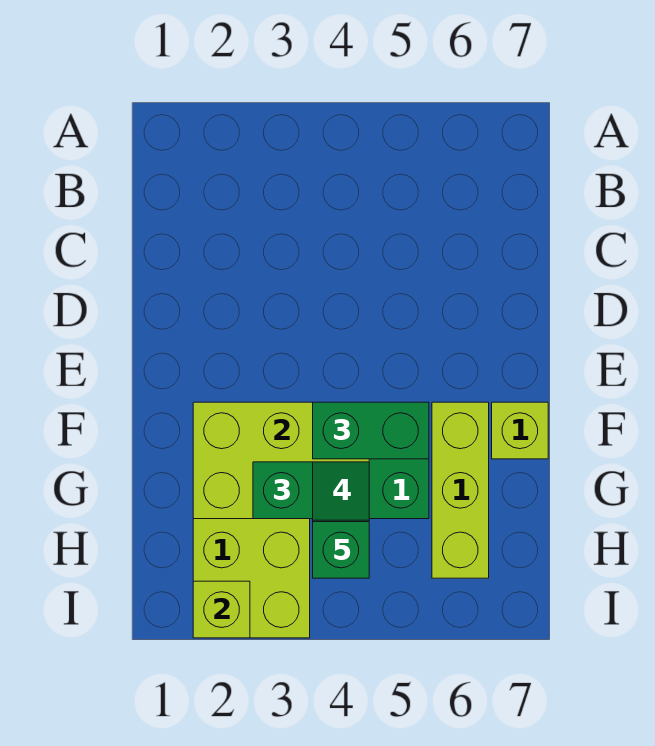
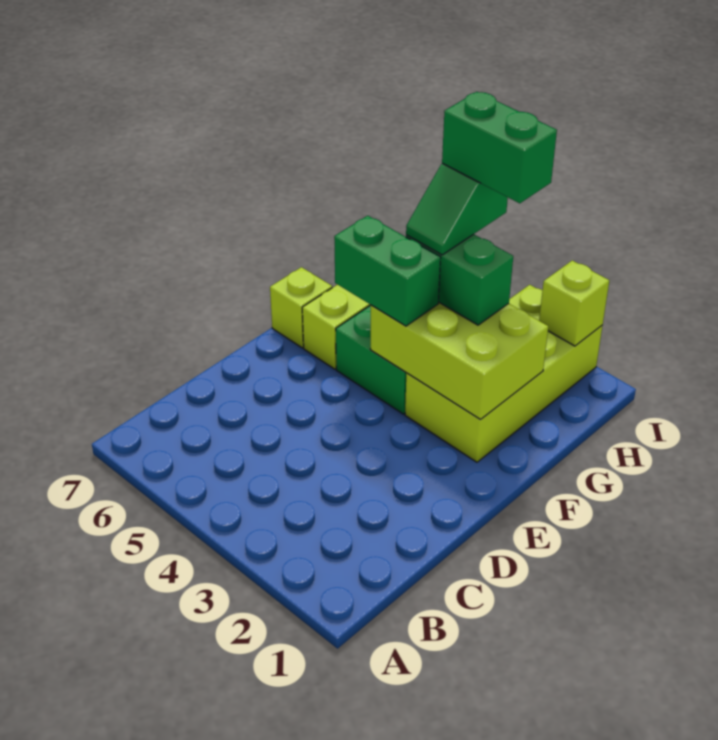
green brick H4 level 5 -> green brick H3:H4 level 5

